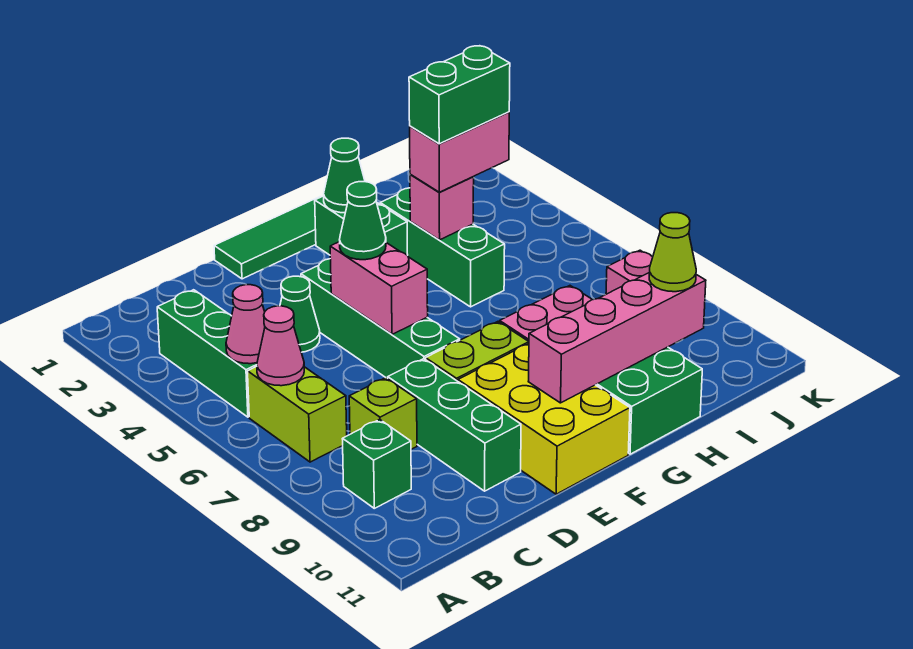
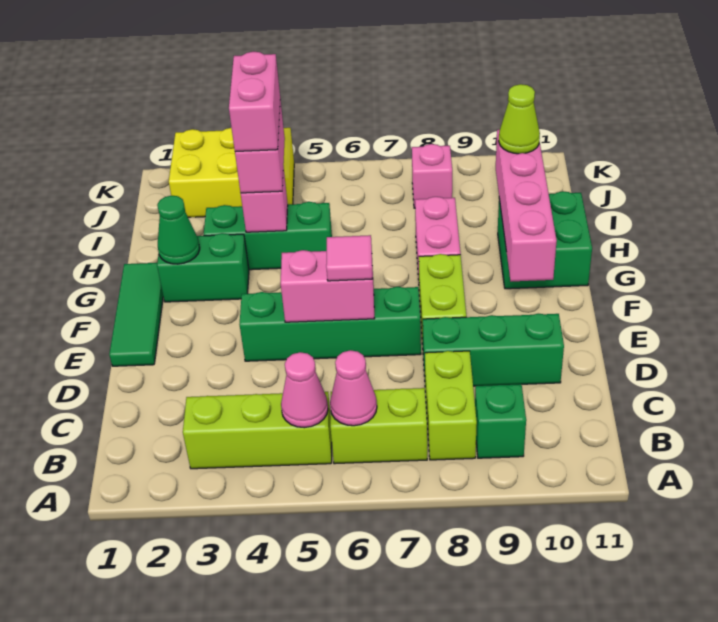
green brick B3:B5 level 1 -> lime brick B3:B5 level 1
lime brick C8 level 1 -> lime brick B8:C8 level 1
green cone D4 level 1 -> none
green cone E5 level 3 -> none
none -> pink tile E6 level 3
yellow brick E9:F11 level 1 -> yellow brick J2:K4 level 1
green brick H4:I4 level 4 -> pink brick H4:I4 level 4

